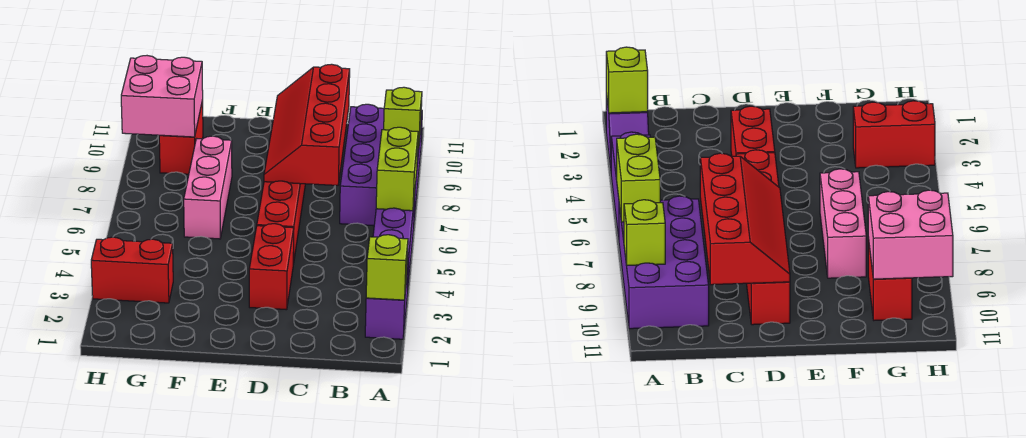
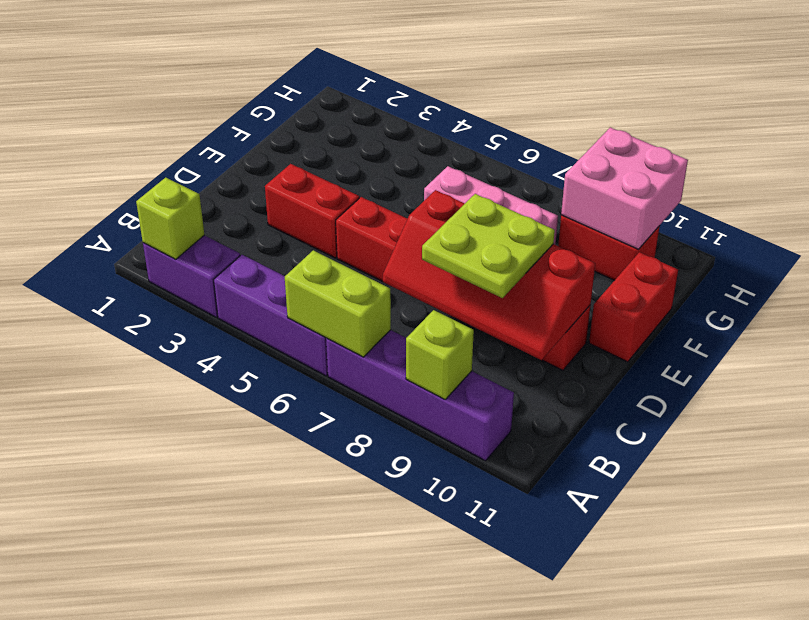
purple slope A2:A3 level 1 top 2 -> purple brick A2:A3 level 1
purple brick A7:B10 level 1 -> purple brick A7:A10 level 1
red slope C7:D10 level 2 top C -> red slope C7:D10 level 2 top D
none -> lime plate C8:D9 level 3
red brick G3:H3 level 1 -> red brick E11:F11 level 1

